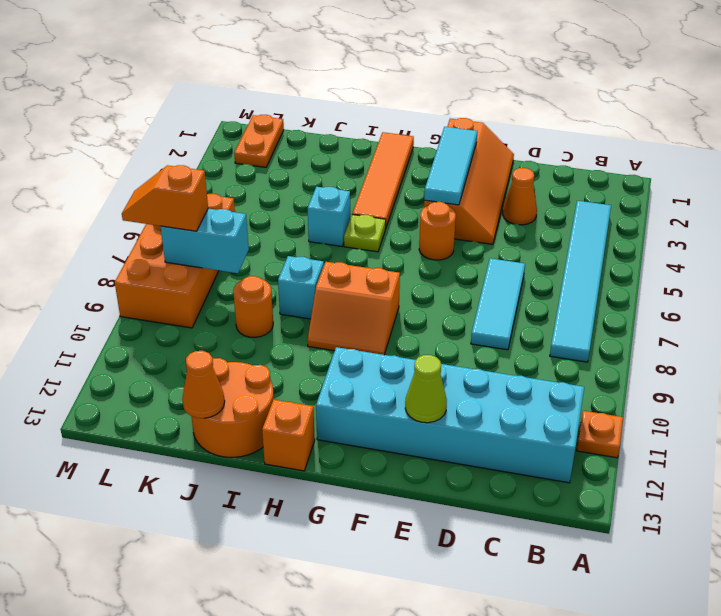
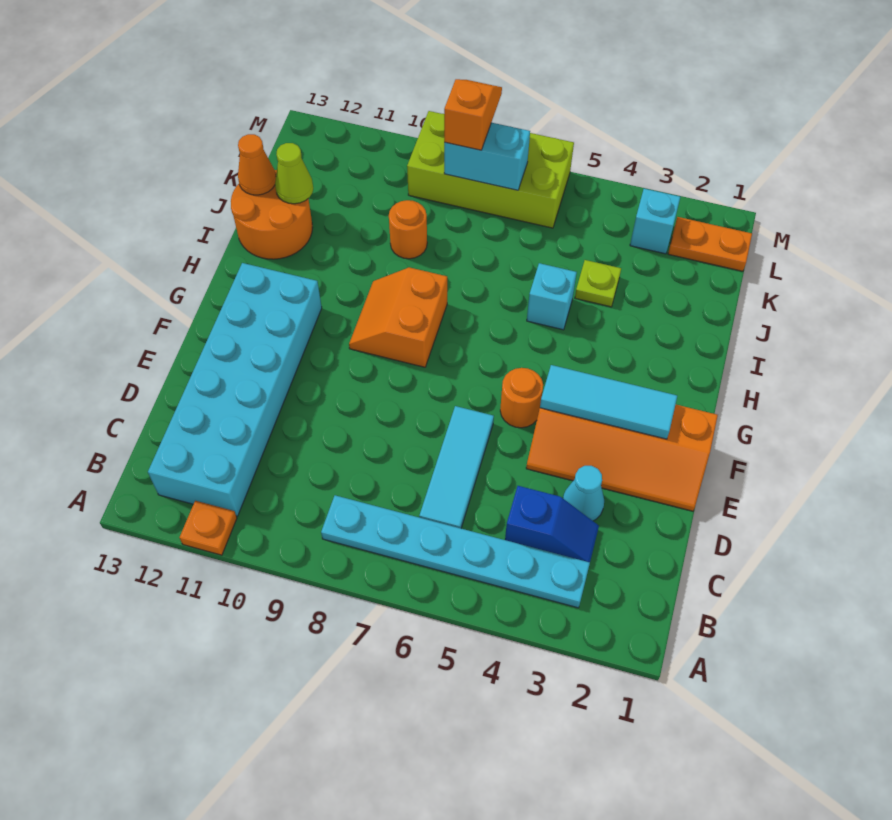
cyan tile B3:B8 level 1 -> cyan plate B3:B8 level 1
none -> blue slope C3:C4 level 1 top 4
orange cone D3 level 1 -> cyan cone D3 level 1
cyan tile D6:D8 level 1 -> cyan tile C6:E6 level 1
lime cone E12 level 2 -> lime cone J12 level 2
orange tile H1:H4 level 1 -> none
lime plate H5 level 1 -> lime plate J4 level 1
orange brick H13 level 1 -> none
cyan brick I8 level 1 -> cyan brick L3 level 1
cyan brick K8:L8 level 2 -> cyan brick L7:L8 level 2
orange brick L6:M9 level 1 -> lime brick L6:M9 level 1

